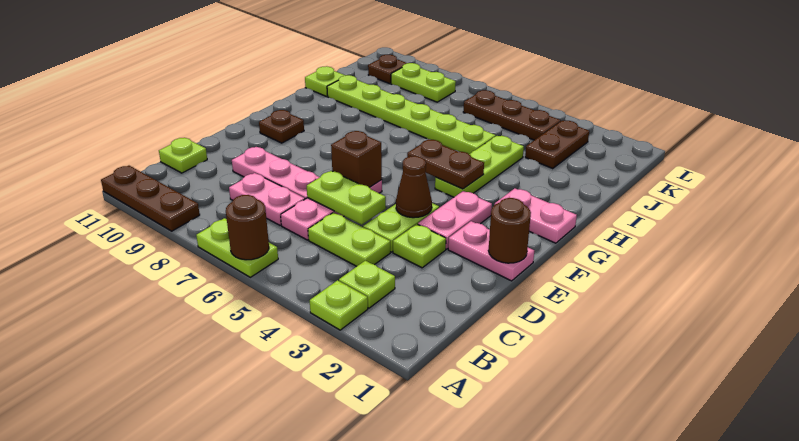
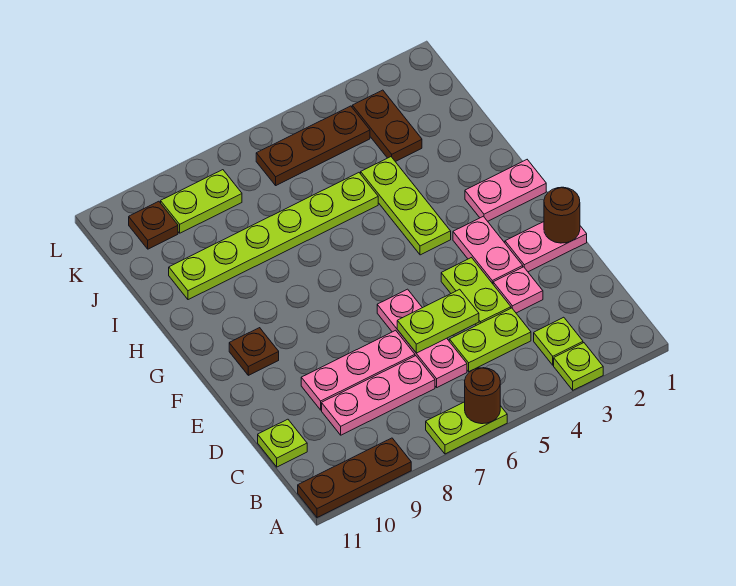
pink plate C7:C8 level 1 -> pink plate C7:C9 level 1
lime plate D3 level 1 -> pink plate D3 level 1
brown cone E4 level 2 -> none
brown brick E6 level 2 -> none
brown plate G4:G5 level 2 -> none
lime plate I11 level 1 -> none

